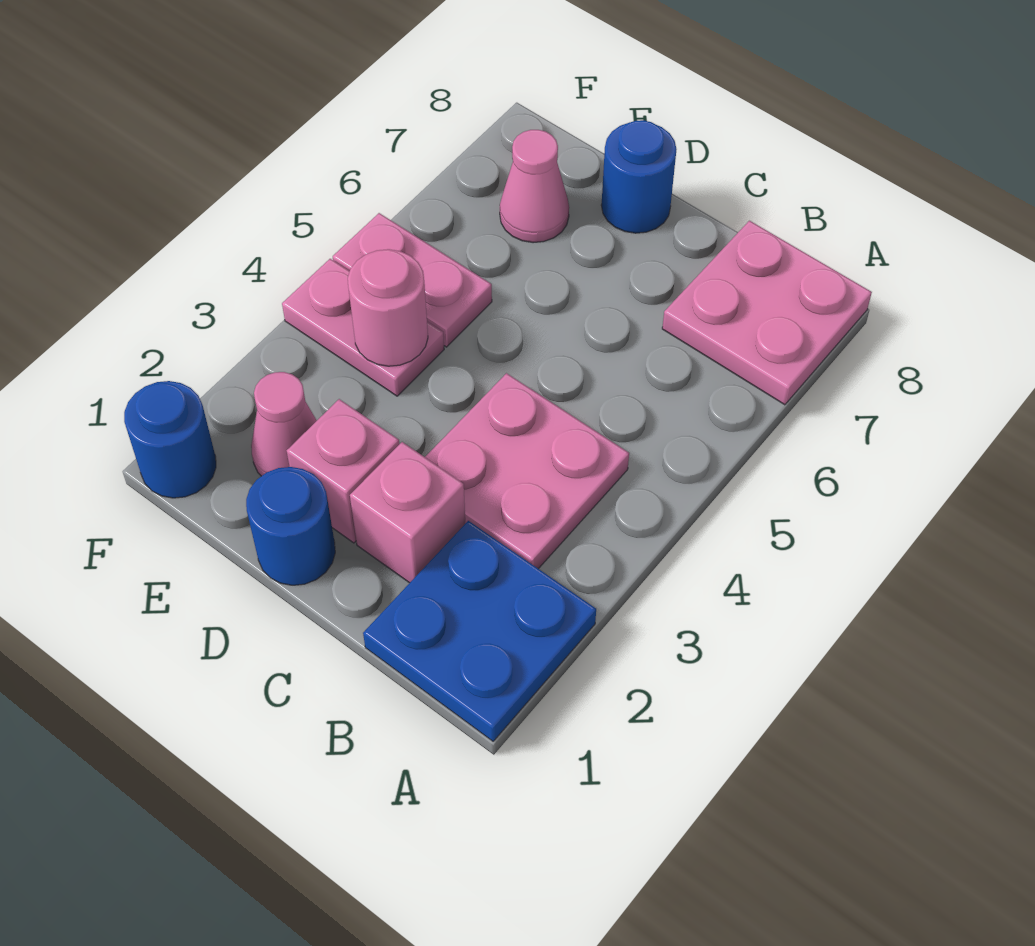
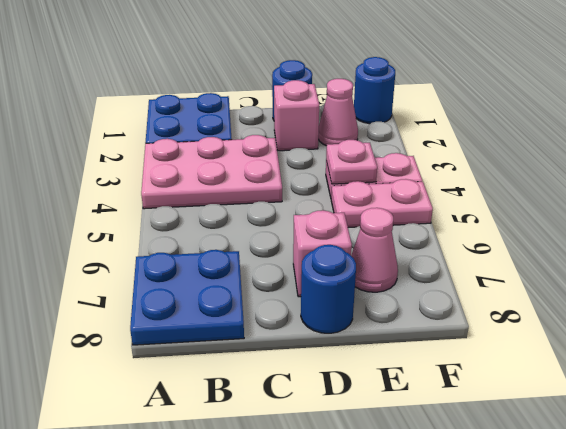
pink plate A7:B8 level 1 -> blue plate A7:B8 level 1
pink plate B3:C4 level 1 -> pink plate A3:C4 level 1
pink brick C2 level 1 -> pink brick D7 level 1
pink round brick E4 level 2 -> pink plate E4 level 2

